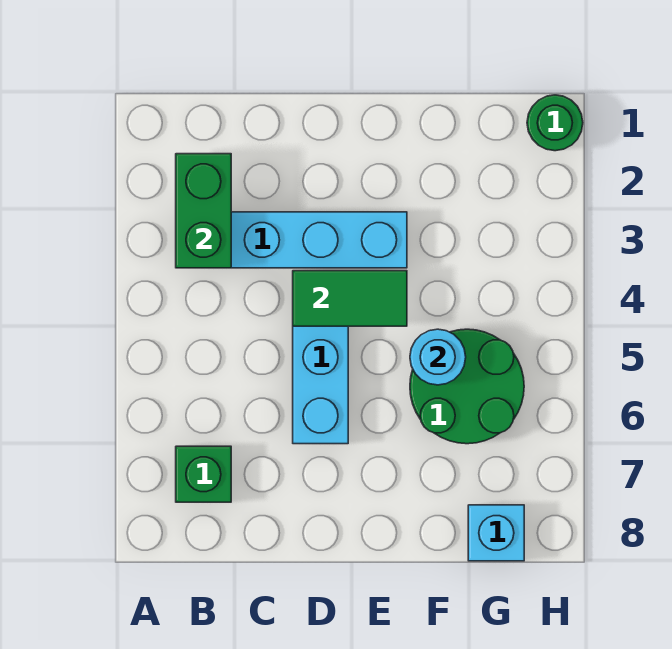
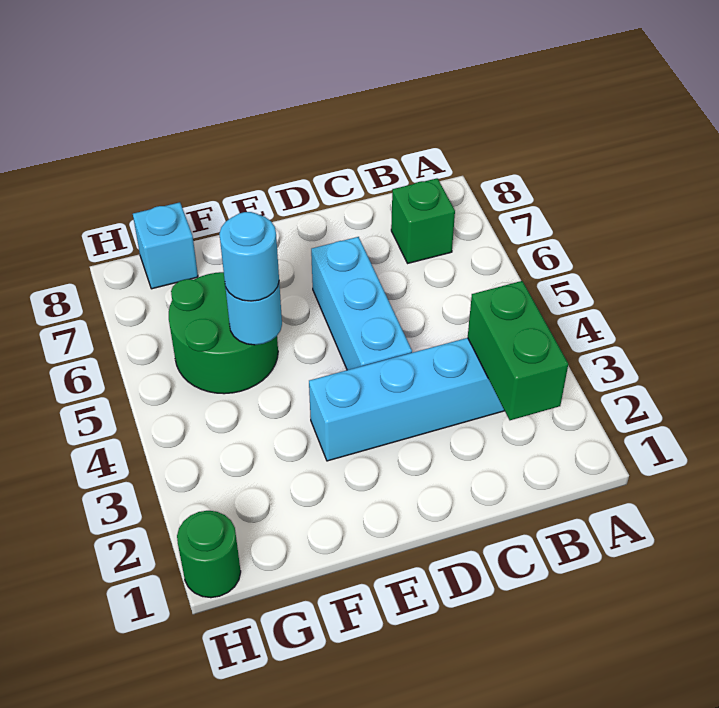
green tile D4:E4 level 2 -> none
none -> cyan round brick F5 level 3

